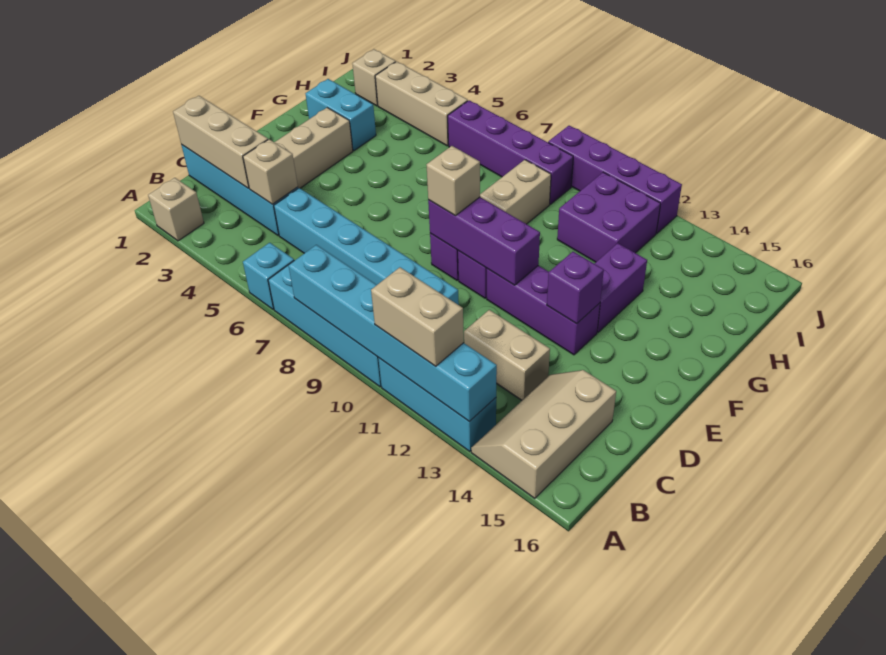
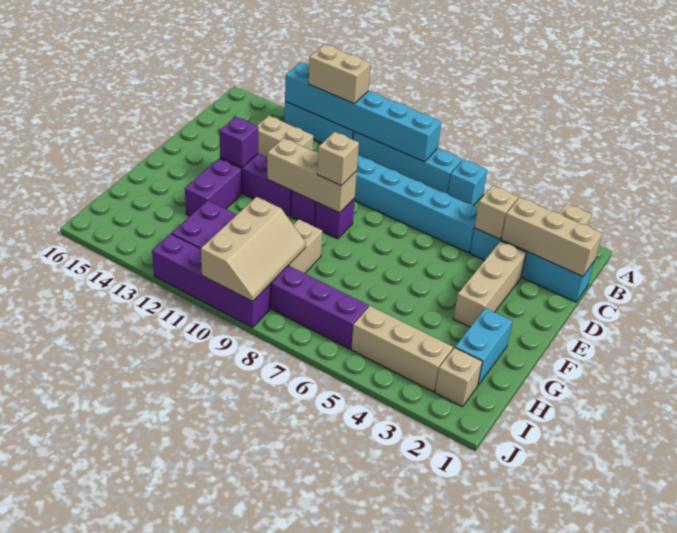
tan slope A14:C15 level 1 top 15 -> tan slope H9:J10 level 2 top 10
purple brick E9:E11 level 2 -> tan brick E9:E11 level 2
cyan brick G2:G3 level 1 -> cyan brick G2:H2 level 1

